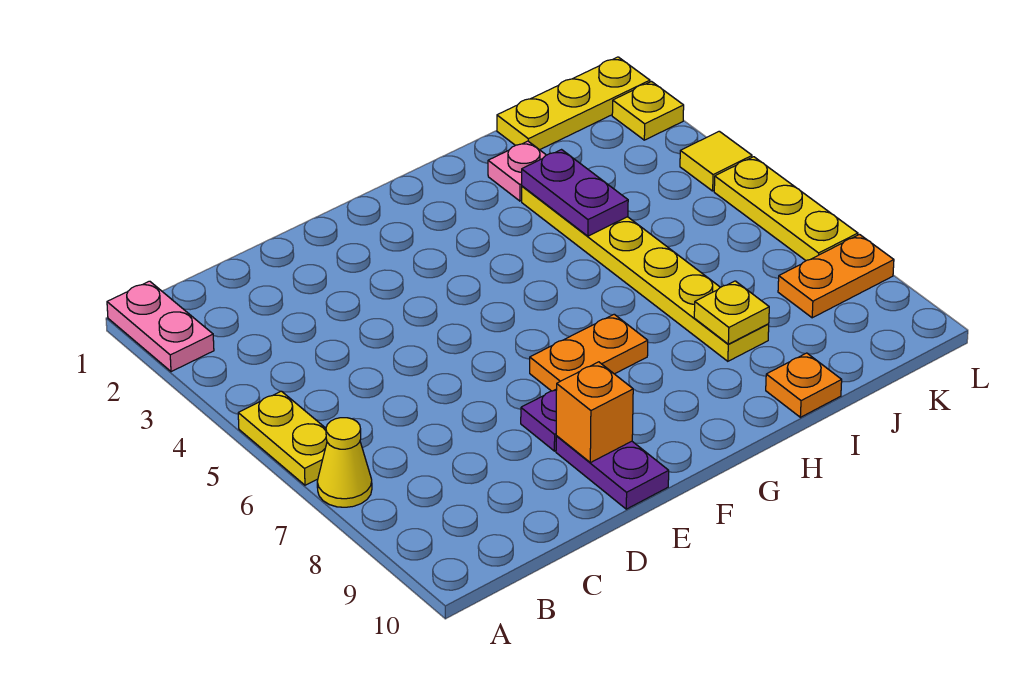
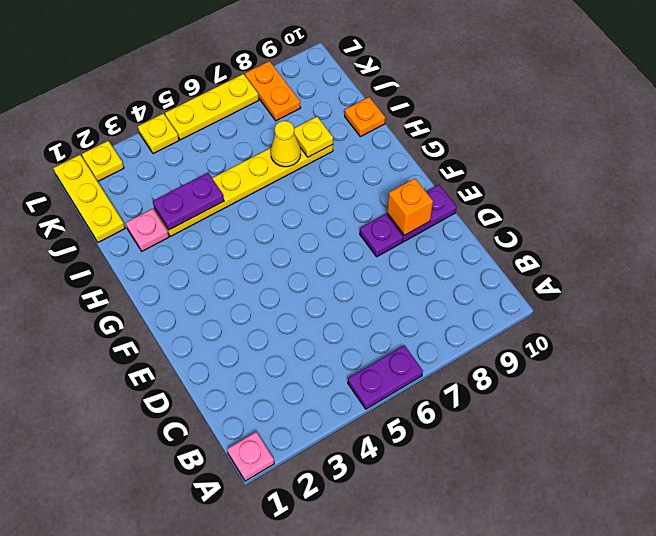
pink plate A1:A2 level 1 -> pink plate A1 level 1
yellow plate A5:A6 level 1 -> purple plate A5:A6 level 1
yellow cone A7 level 1 -> yellow cone I7 level 2
orange plate F7:G7 level 1 -> none
yellow tile L4 level 1 -> yellow plate L4 level 1

